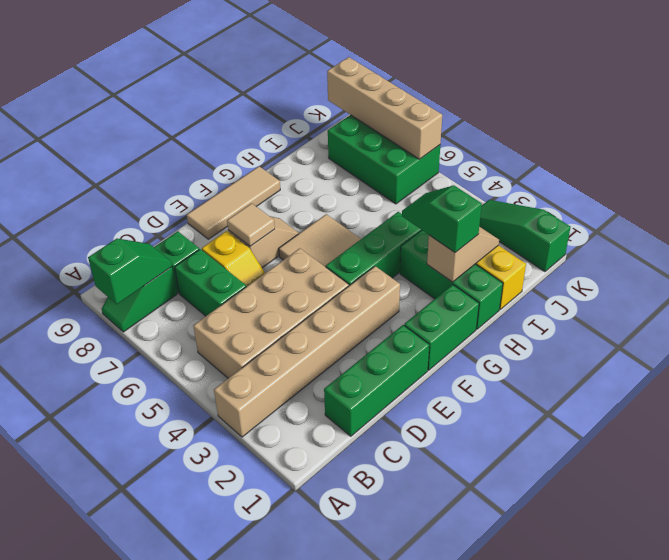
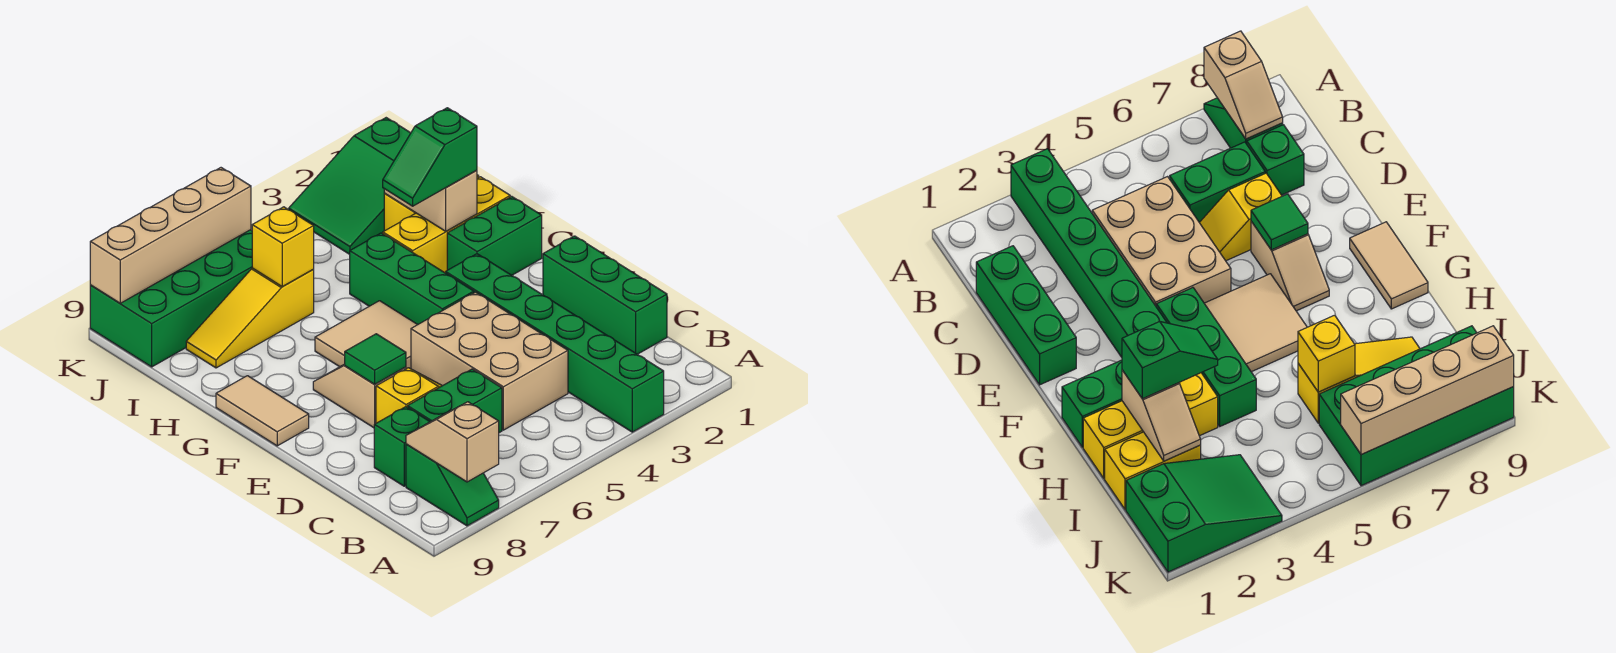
tan brick A3:F3 level 1 -> green brick A3:F3 level 1
green slope A8:B8 level 2 top A -> tan slope A8:B8 level 2 top A
tan brick B4:E5 level 1 -> tan brick C4:E5 level 1
tan tile E7 level 2 -> green tile E7 level 2
tan tile E9:G9 level 1 -> tan tile F9:G9 level 1
green brick F1:G1 level 1 -> green brick G1:G2 level 1
green brick H1:H3 level 1 -> yellow brick H1:H3 level 1
none -> yellow slope I6:I8 level 1 top 6
none -> yellow brick I6 level 2
green brick J6:K8 level 1 -> green brick J6:K9 level 1
green slope K1:K3 level 1 top 1 -> green slope J1:K3 level 1 top 1

